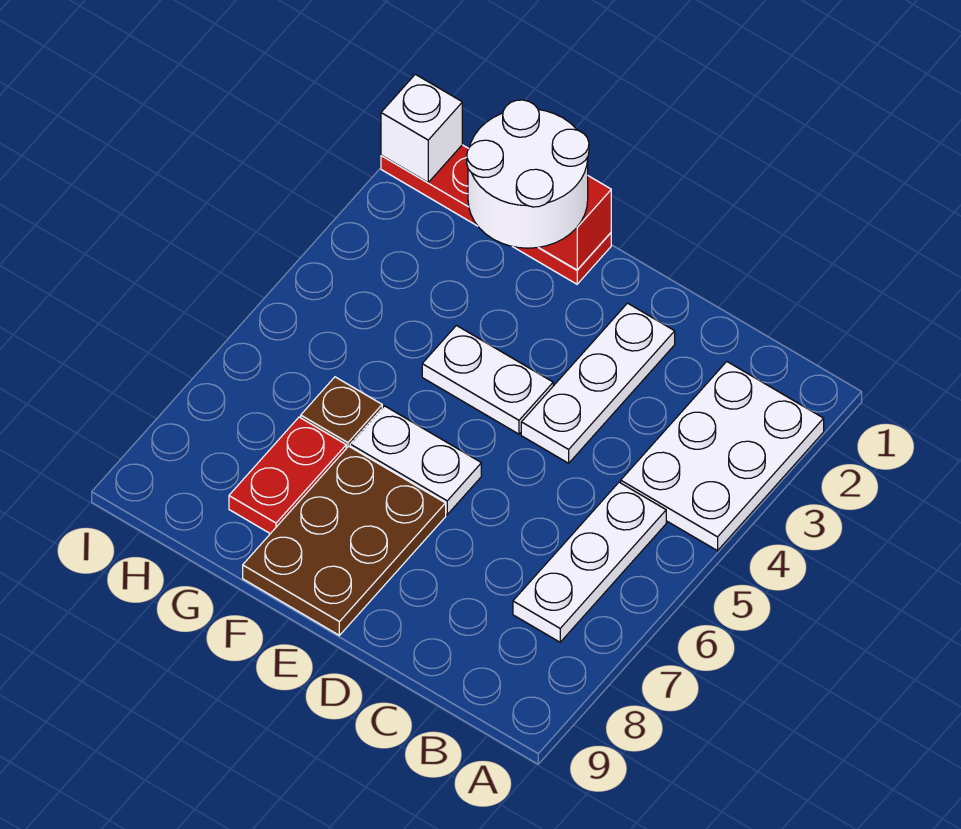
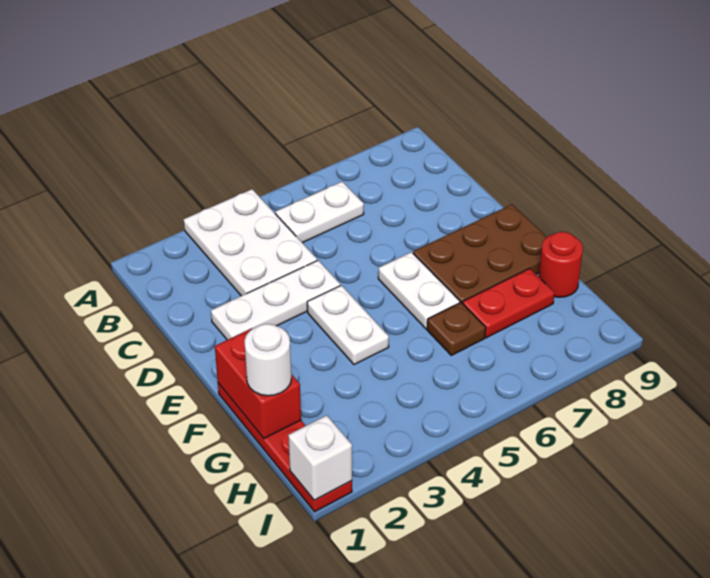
white plate A2:B4 level 1 -> white plate A3:C4 level 1
white plate B5:B7 level 1 -> white plate B5:B6 level 1
white round brick F1:G2 level 3 -> white round brick G1 level 3
none -> red round brick G9 level 1

